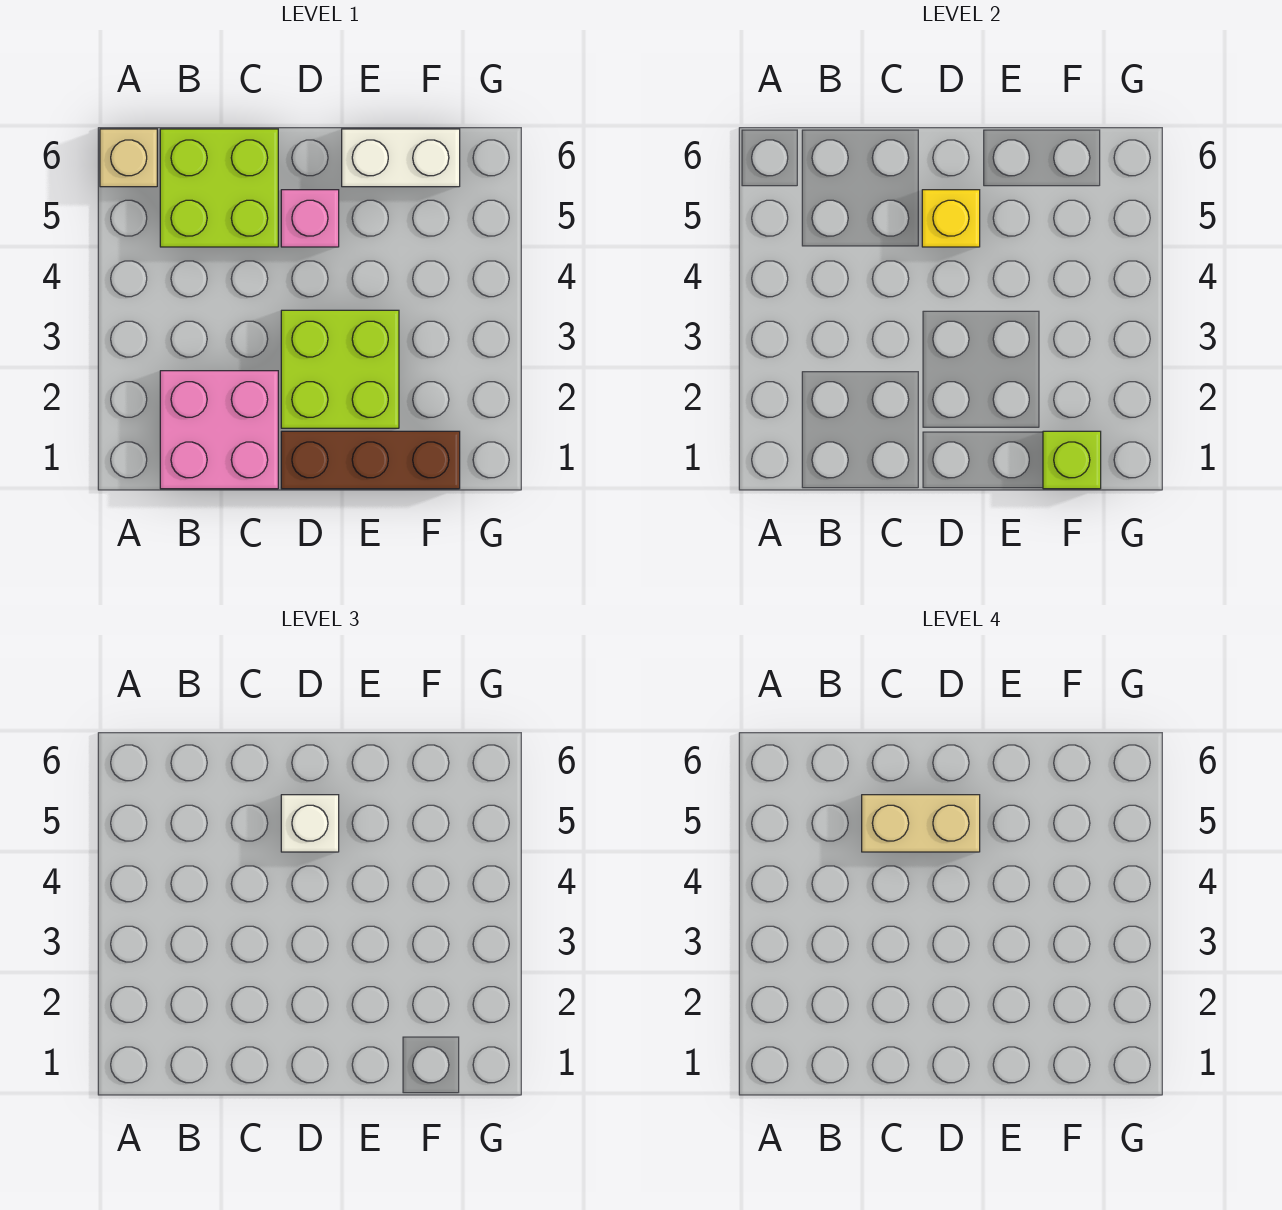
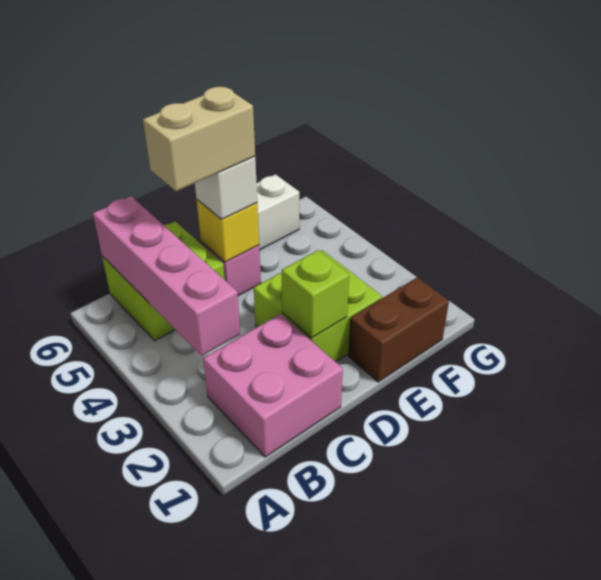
tan brick A6 level 1 -> none
none -> pink brick B3:B6 level 2
brown brick D1:F1 level 1 -> brown brick E1:F1 level 1
lime brick F1 level 2 -> lime brick D2 level 2

